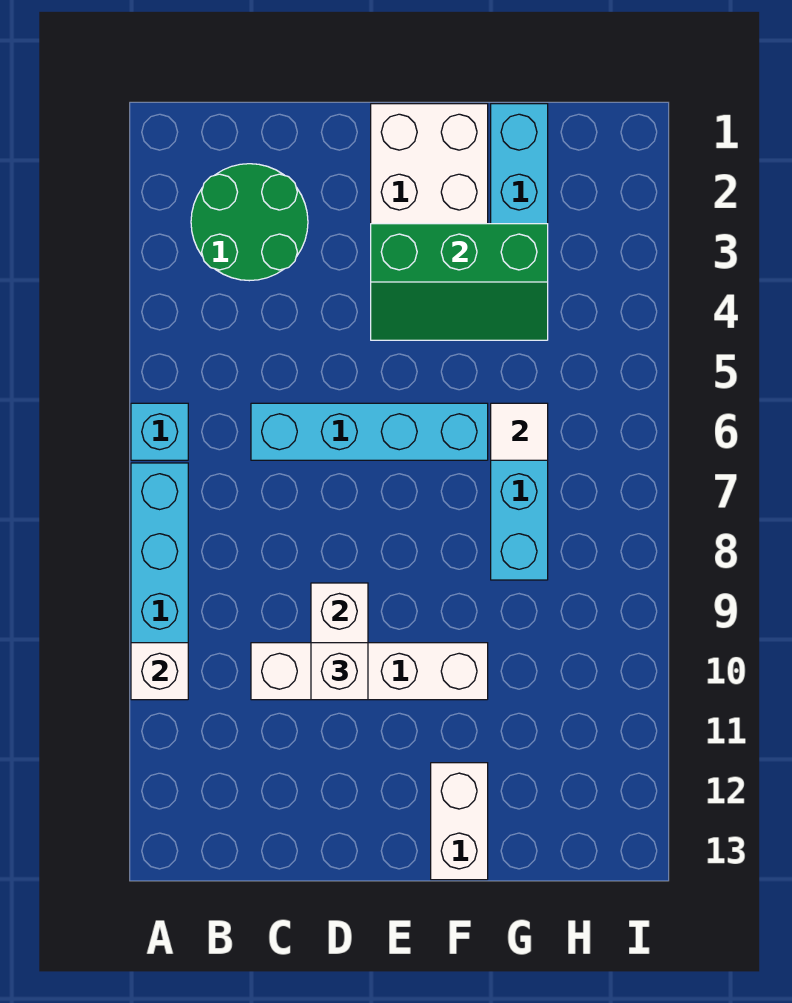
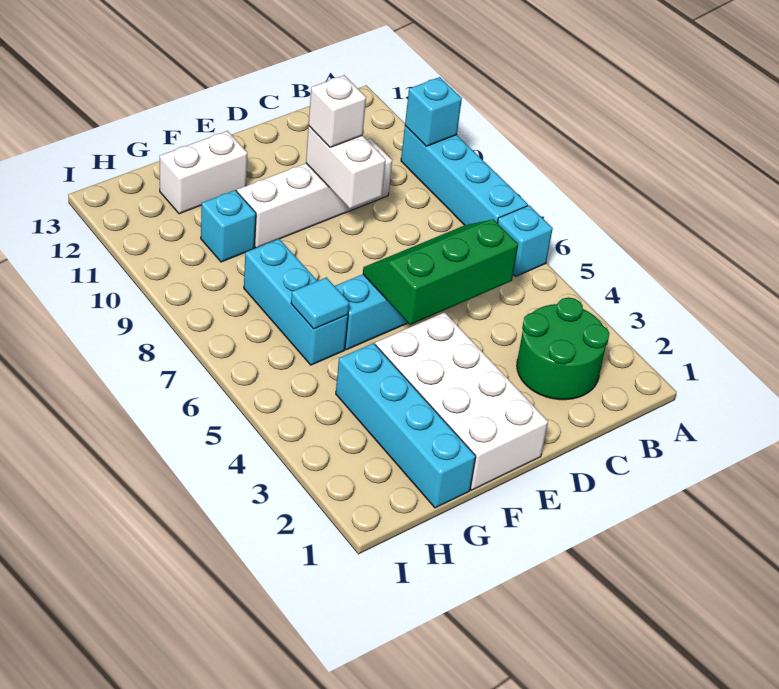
white brick A10 level 2 -> cyan brick A10 level 2
green slope E3:G4 level 2 top 3 -> green slope C5:E6 level 2 top 5
white brick F12:F13 level 1 -> white brick F12:G12 level 1
white tile G6 level 2 -> cyan tile G6 level 2
none -> cyan brick G10 level 1

